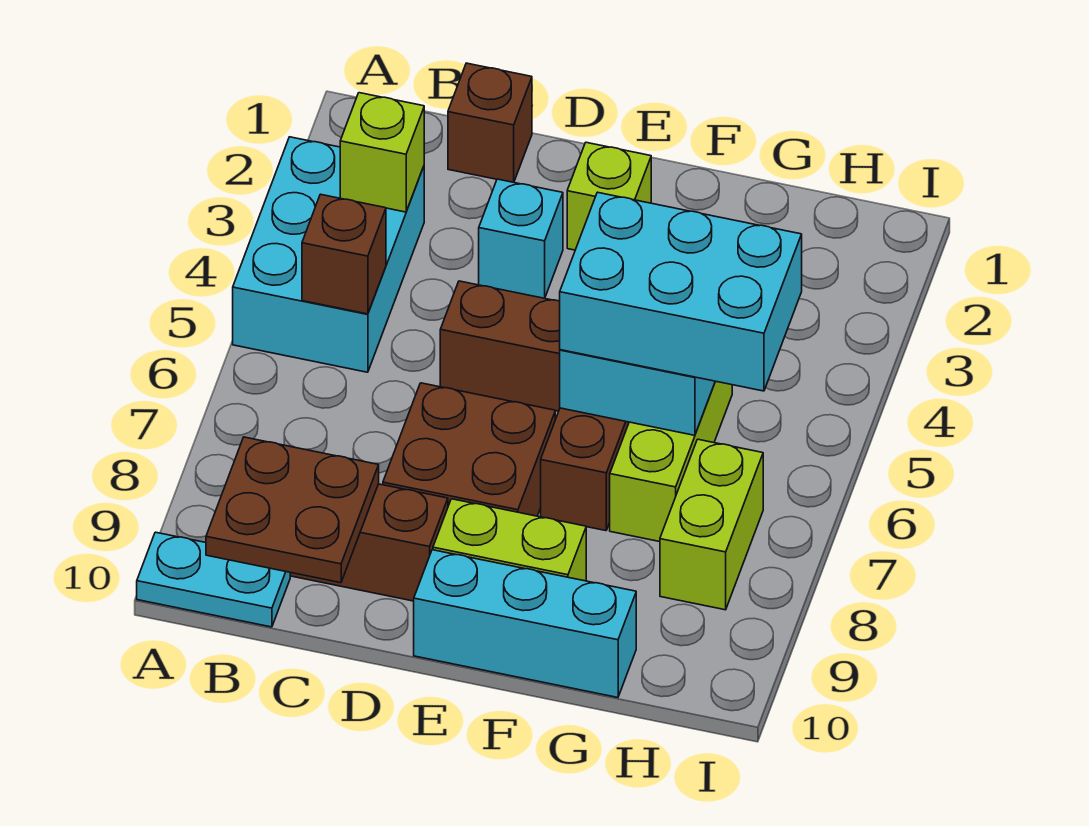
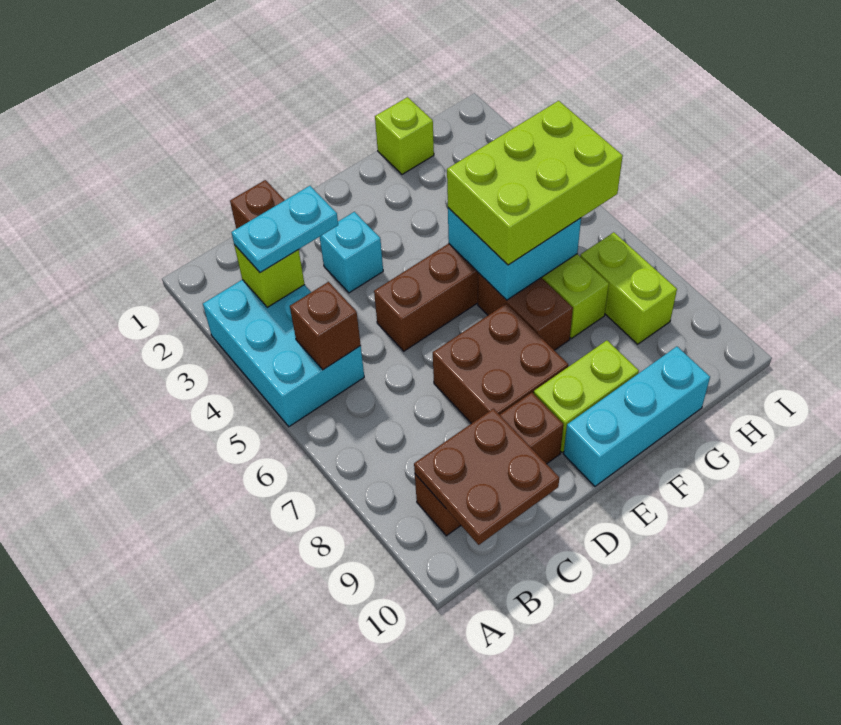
cyan plate A10:B10 level 1 -> cyan plate B3:C3 level 3
lime brick E2 level 1 -> lime brick G1 level 1
cyan brick F5:H6 level 3 -> lime brick F5:H6 level 3

